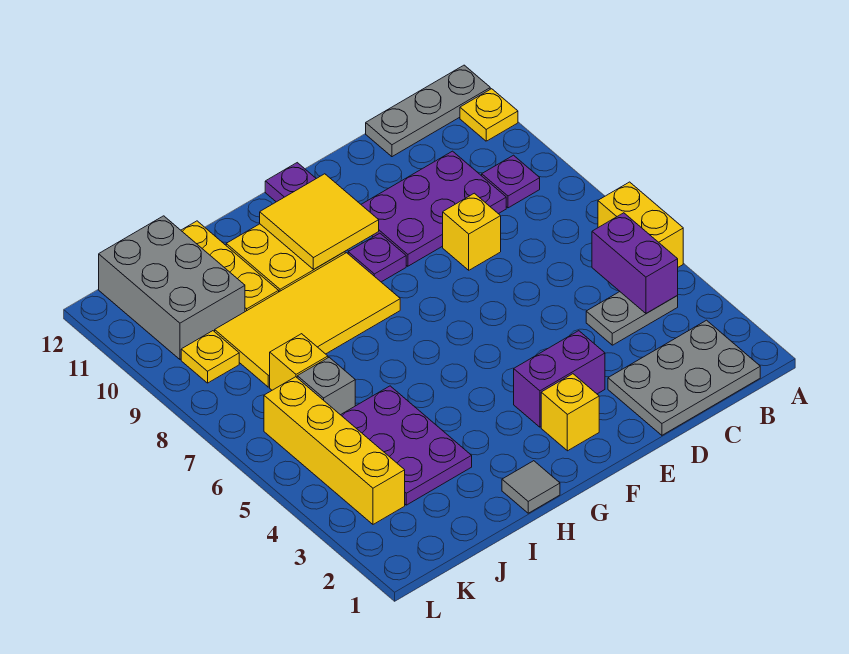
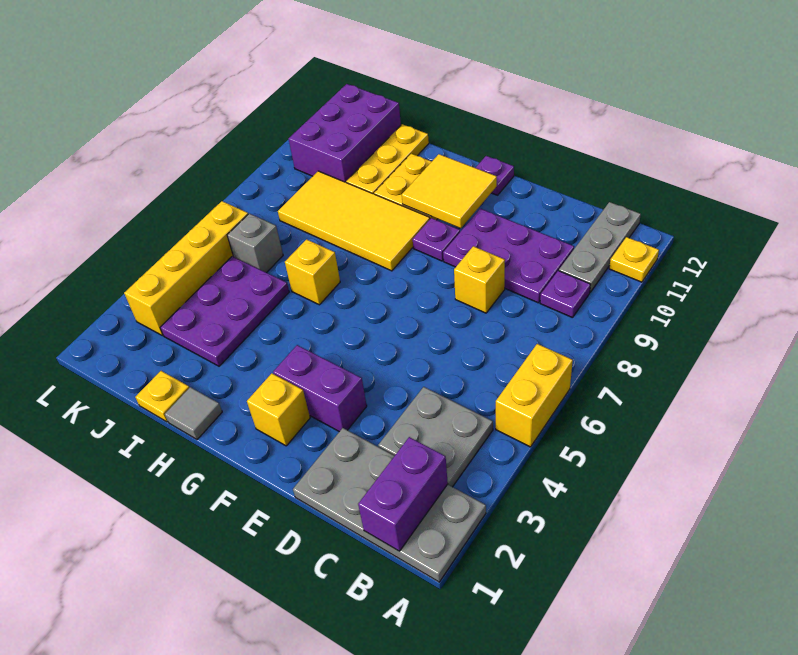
grey plate A12:C12 level 1 -> grey plate B10:B12 level 1
grey plate B1:D2 level 1 -> grey plate A1:D2 level 1
grey plate B4:C4 level 1 -> grey plate B3:C4 level 1
purple brick B4:B5 level 2 -> purple brick B1:B2 level 2
yellow brick J7 level 1 -> yellow brick H6 level 1
grey brick J10:K12 level 1 -> purple brick J10:K12 level 1
yellow plate K9 level 1 -> yellow plate I1 level 1

